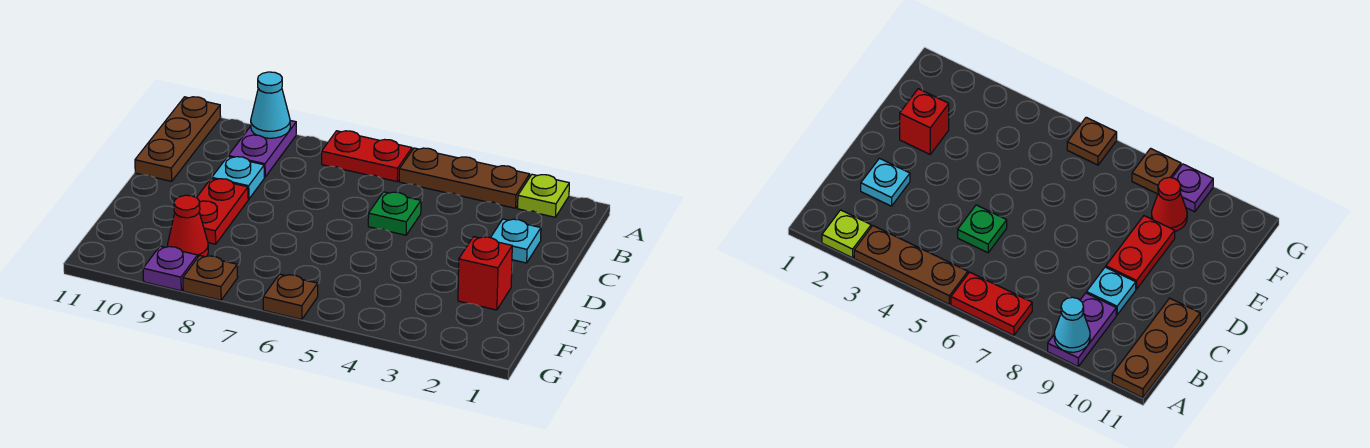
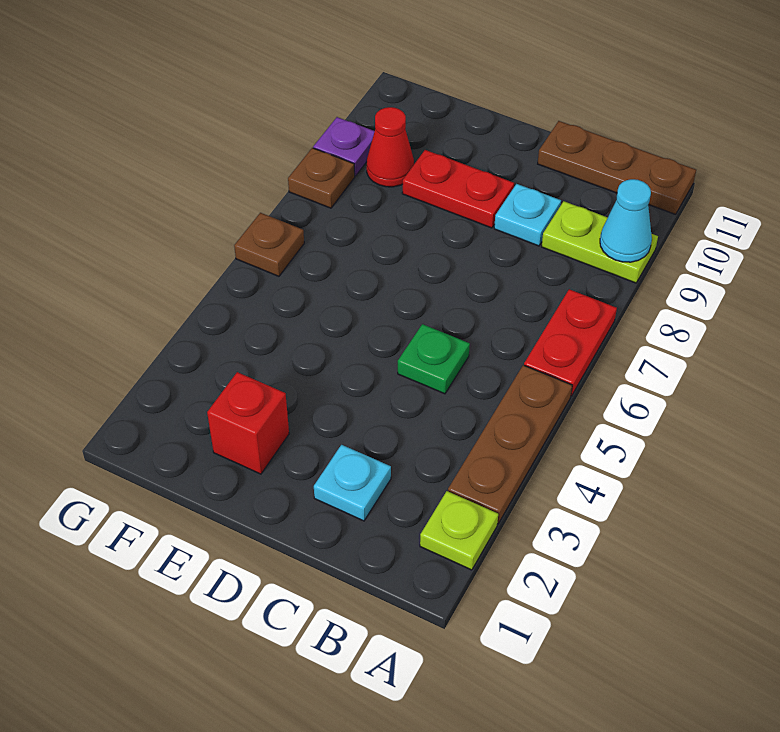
purple plate A9:B9 level 1 -> lime plate A9:B9 level 1

